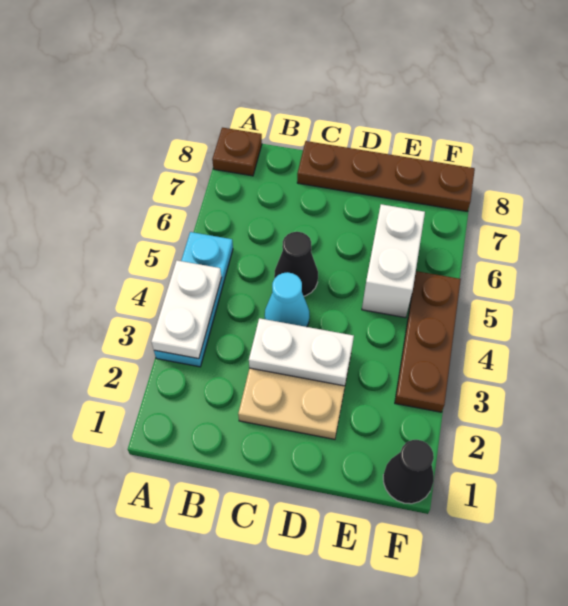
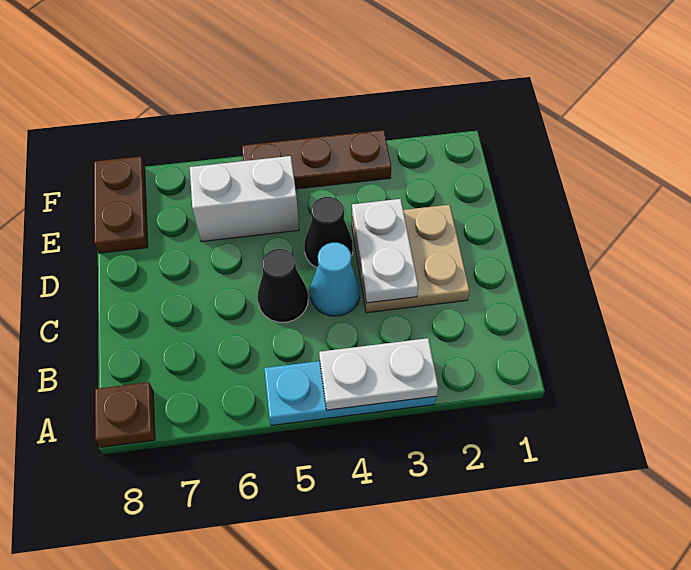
brown plate C8:F8 level 1 -> brown plate E8:F8 level 1
black cone F1 level 1 -> black cone D4 level 1

